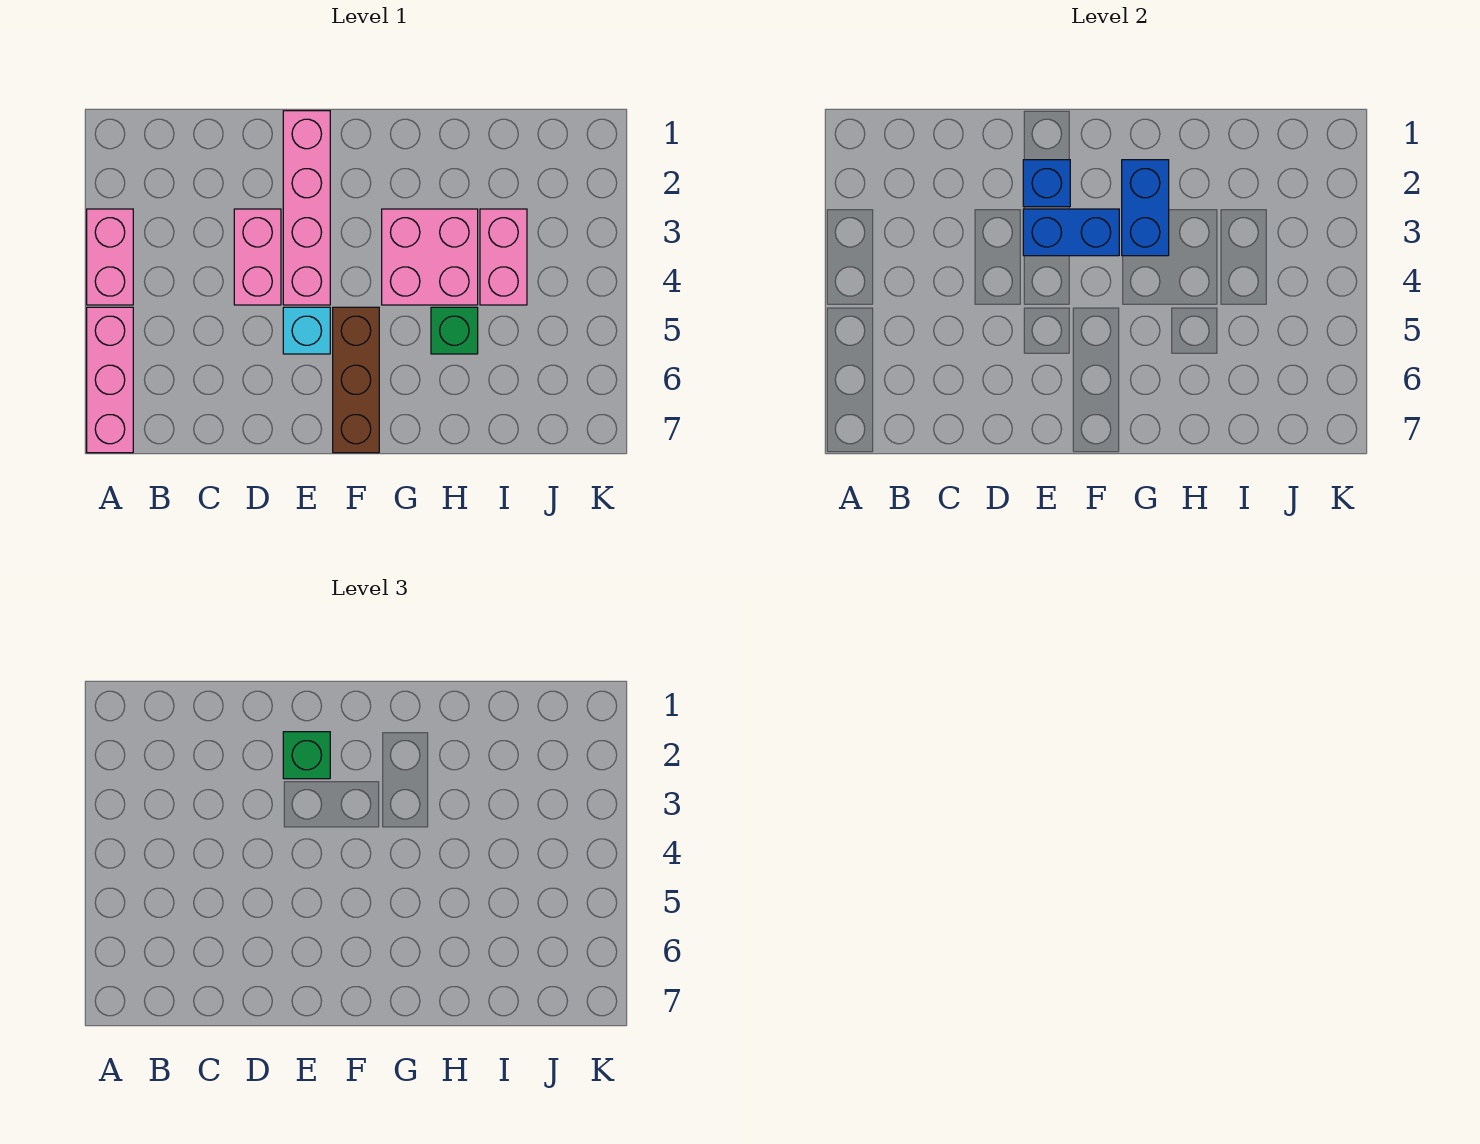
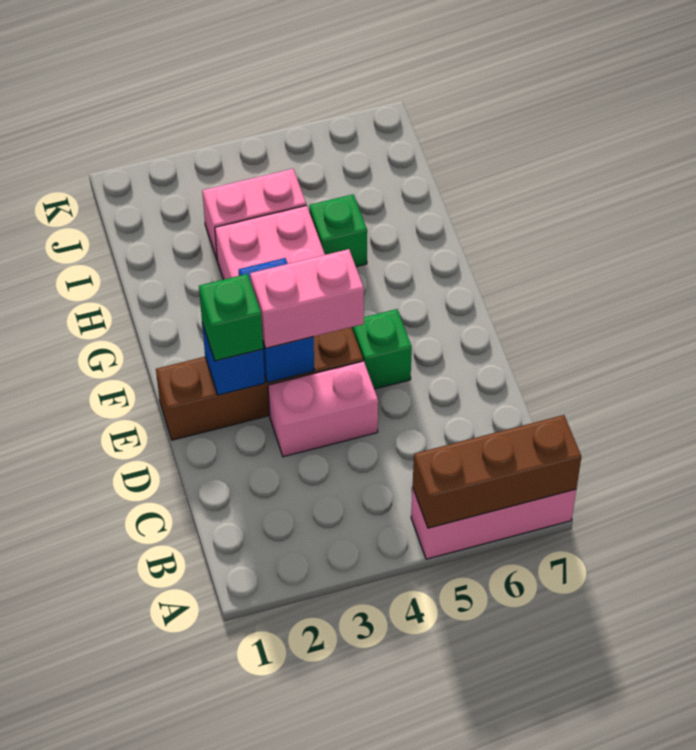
pink brick A3:A4 level 1 -> pink brick E3:E4 level 3
pink brick E1:E4 level 1 -> brown brick E1:E4 level 1
cyan brick E5 level 1 -> green brick E5 level 1
brown brick F5:F7 level 1 -> brown brick A5:A7 level 2
blue brick G2:G3 level 2 -> none

